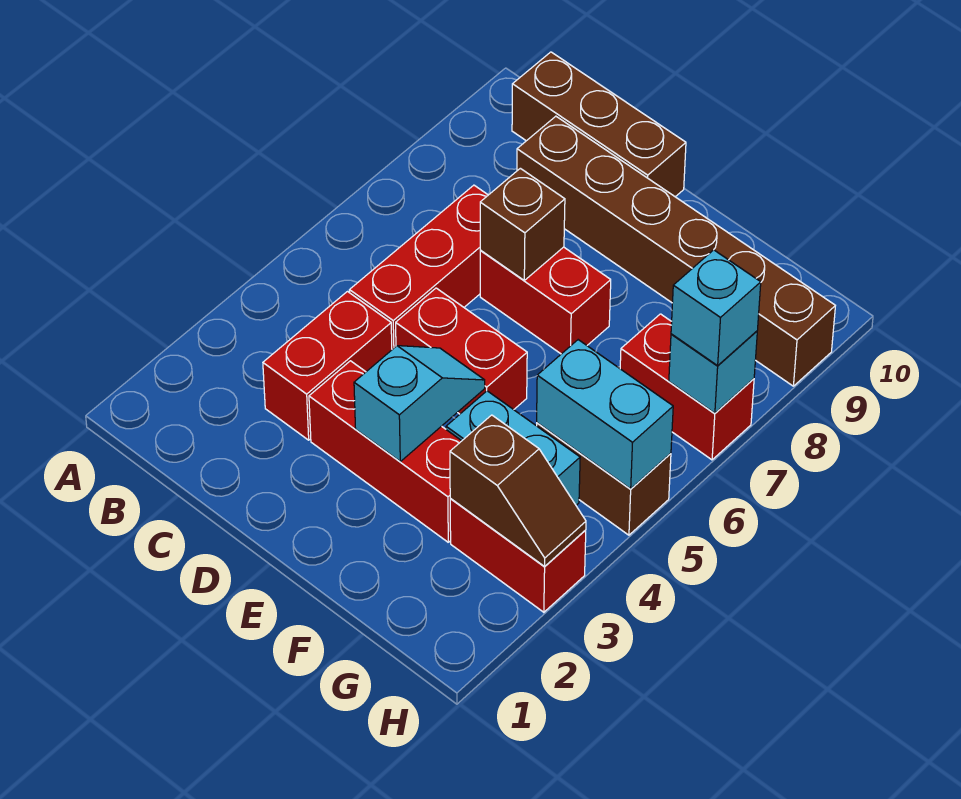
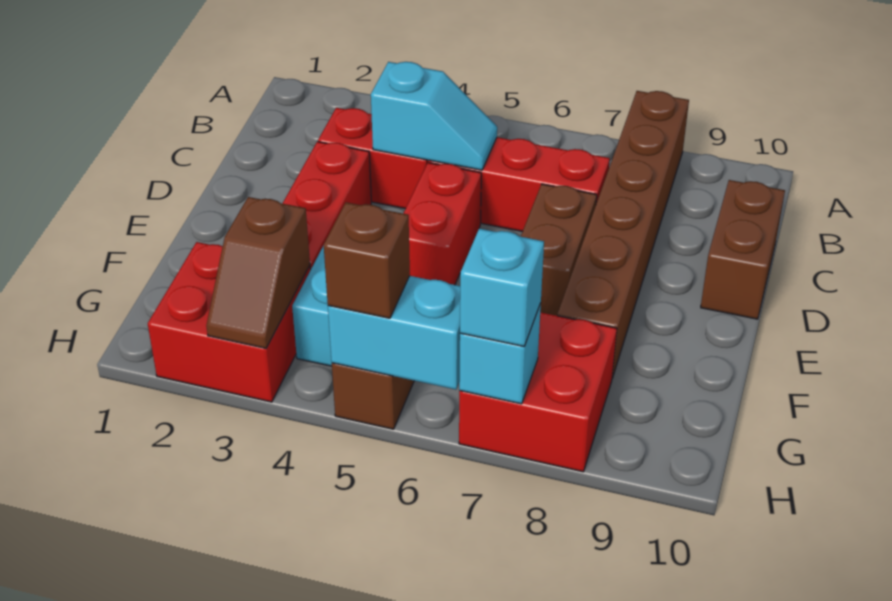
brown brick B10:D10 level 1 -> brown brick C10:D10 level 1
brown brick C9:H9 level 1 -> brown brick A8:F8 level 1
red brick D7:E7 level 1 -> brown brick D7:E7 level 1
brown brick D7 level 2 -> brown brick H5 level 3
cyan slope E3:E4 level 2 top 3 -> cyan slope C4:C5 level 2 top 4
red brick G3:H3 level 1 -> red brick G2:H3 level 1
cyan brick G5:H5 level 2 -> cyan brick H5:H6 level 2
red brick G7:H7 level 1 -> red brick G7:H8 level 1

